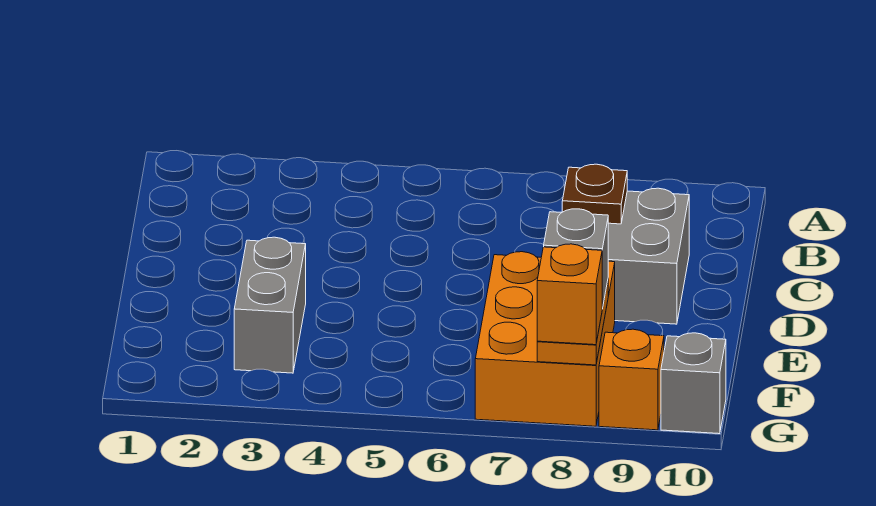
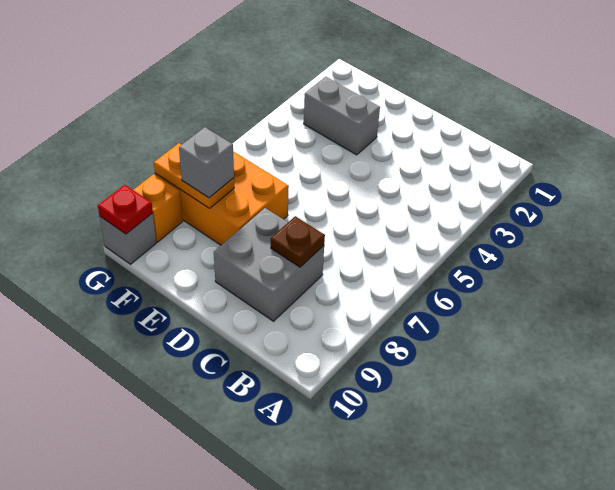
orange brick G8 level 3 -> none
none -> red plate G10 level 2

